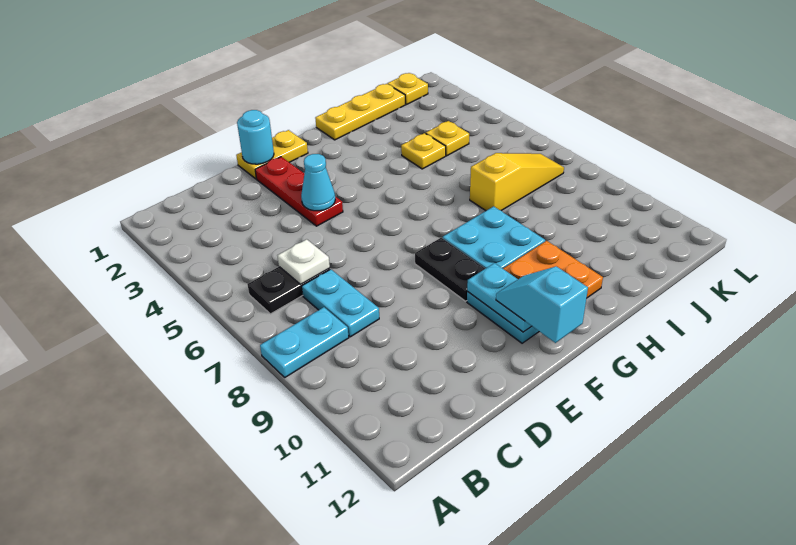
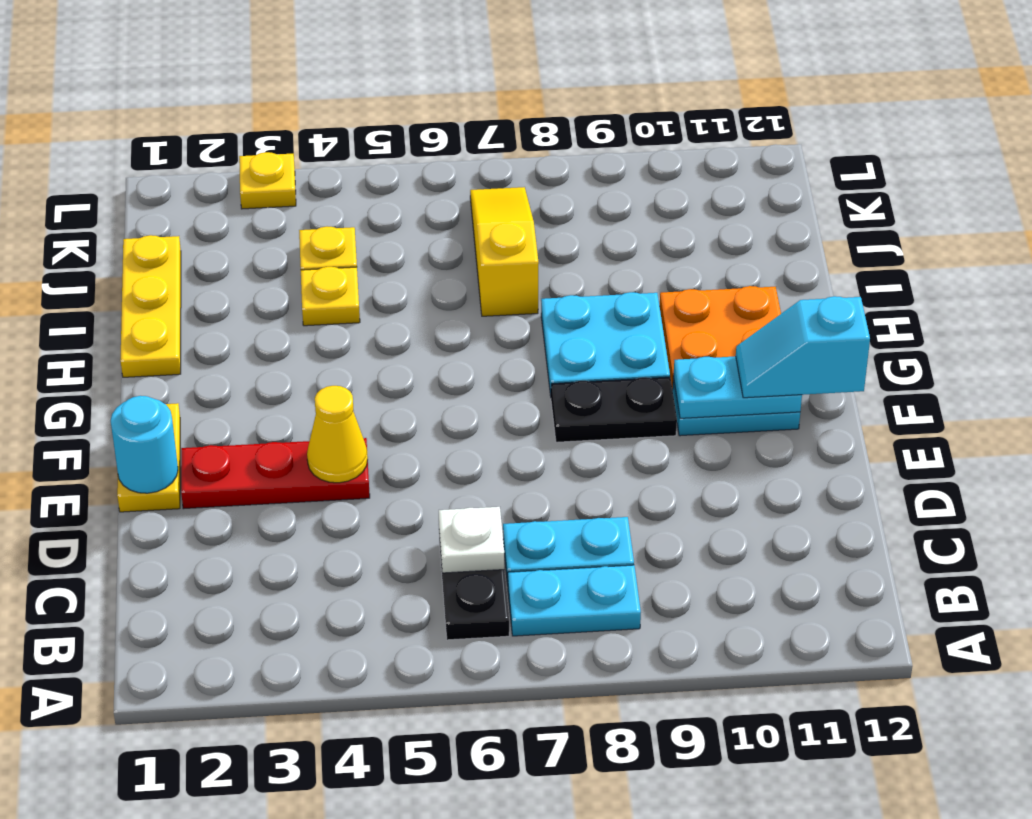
cyan plate A8:B8 level 1 -> cyan plate B7:B8 level 1
cyan cone E4 level 2 -> yellow cone E4 level 2
yellow plate K1 level 1 -> yellow plate L3 level 1

